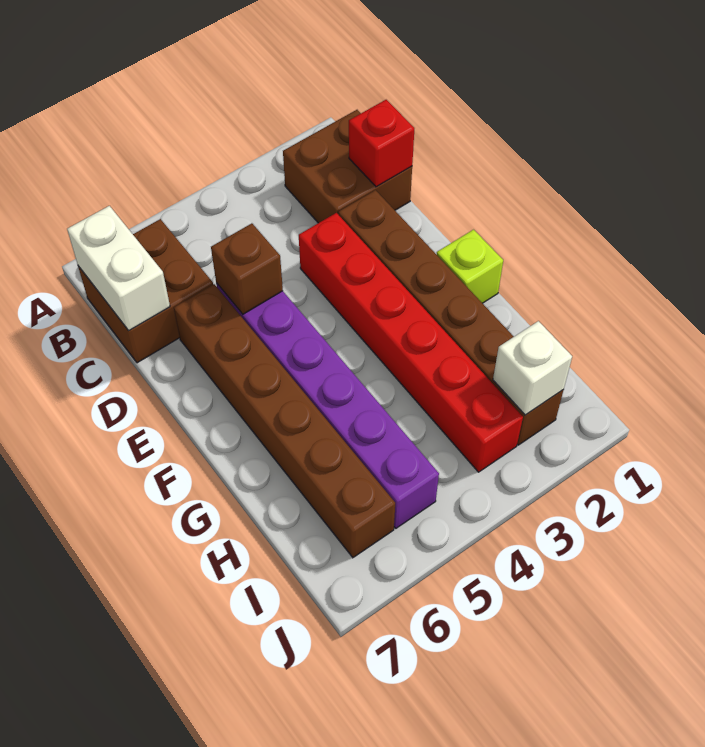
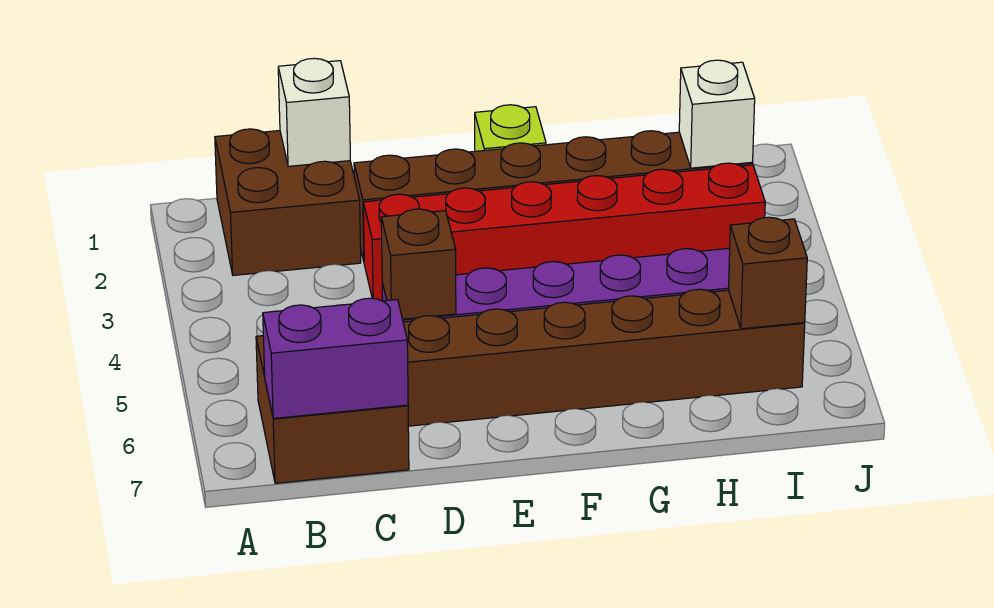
white brick B7:C7 level 2 -> purple brick B7:C7 level 2
red brick C1 level 2 -> white brick C1 level 2
none -> brown brick I6 level 2

